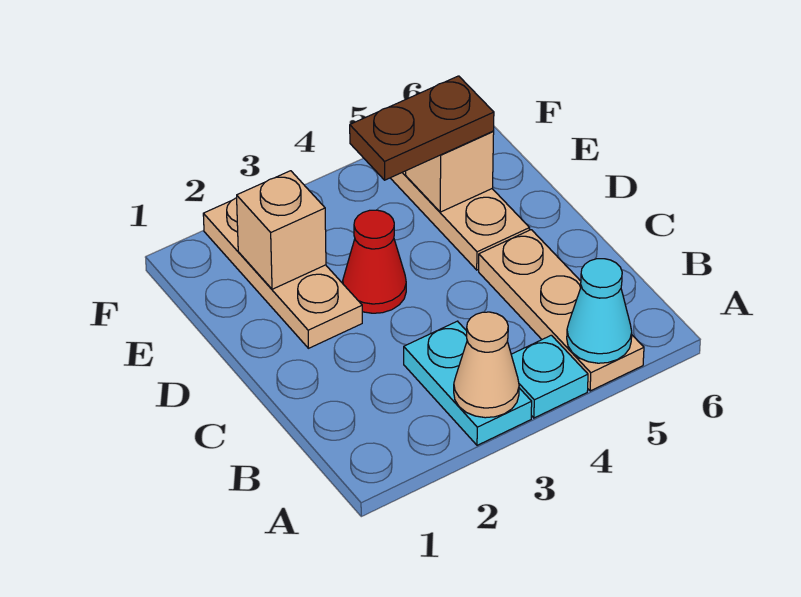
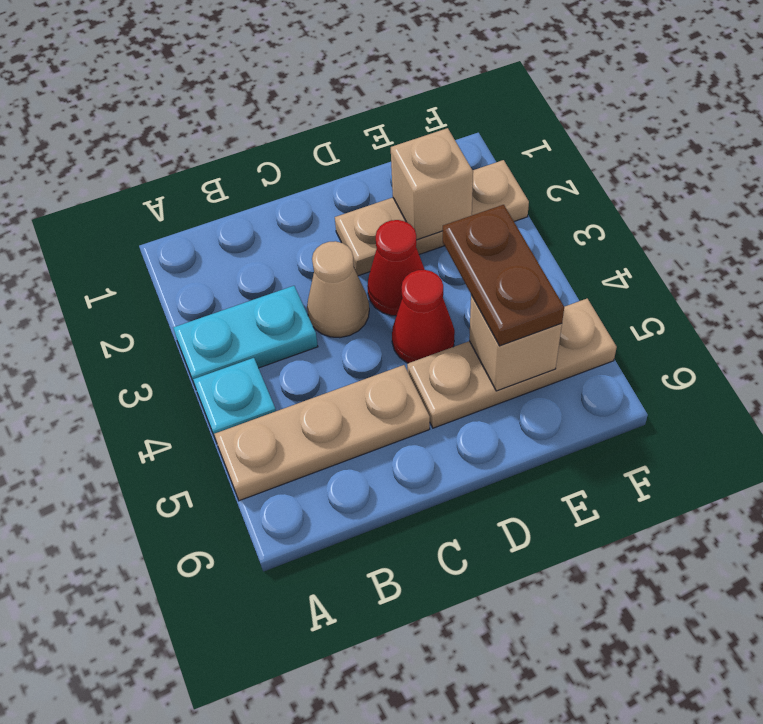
tan cone A3 level 2 -> tan cone C3 level 1
cyan cone A5 level 2 -> none
none -> red cone D4 level 1

